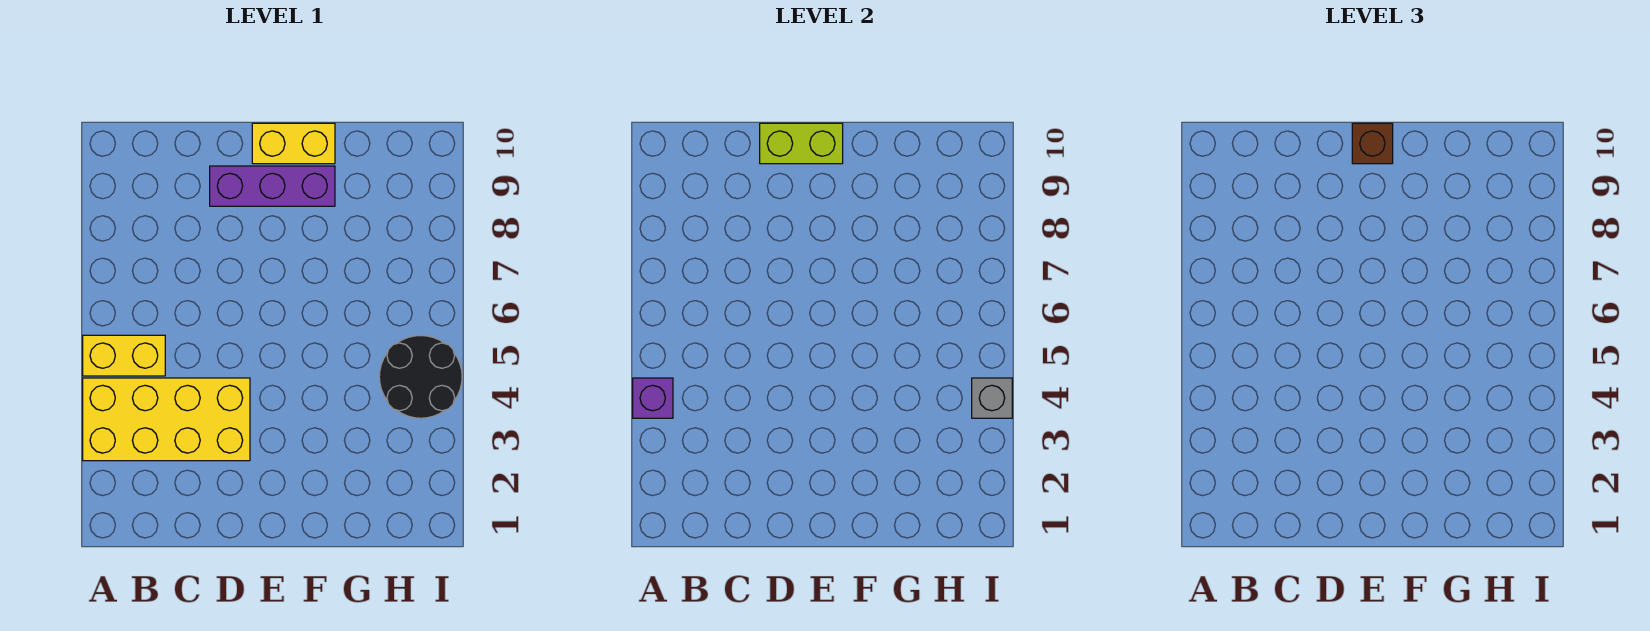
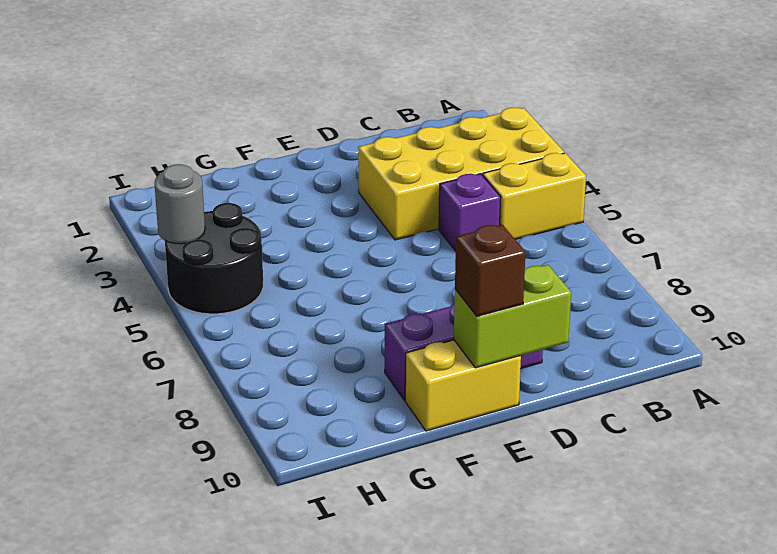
purple brick A4 level 2 -> purple brick C5 level 1
grey brick I4 level 2 -> grey round brick I4 level 2

